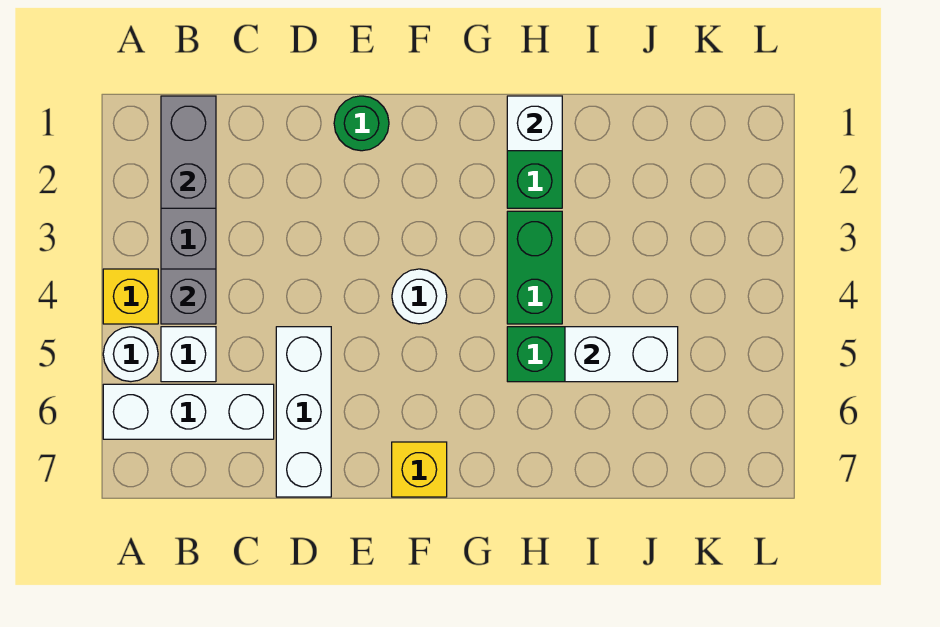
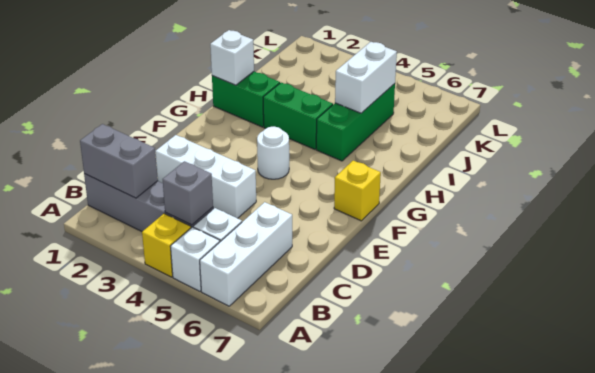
white round brick A5 level 1 -> white brick A5 level 1
white brick D5:D7 level 1 -> white brick D2:D4 level 1
green round brick E1 level 1 -> none

